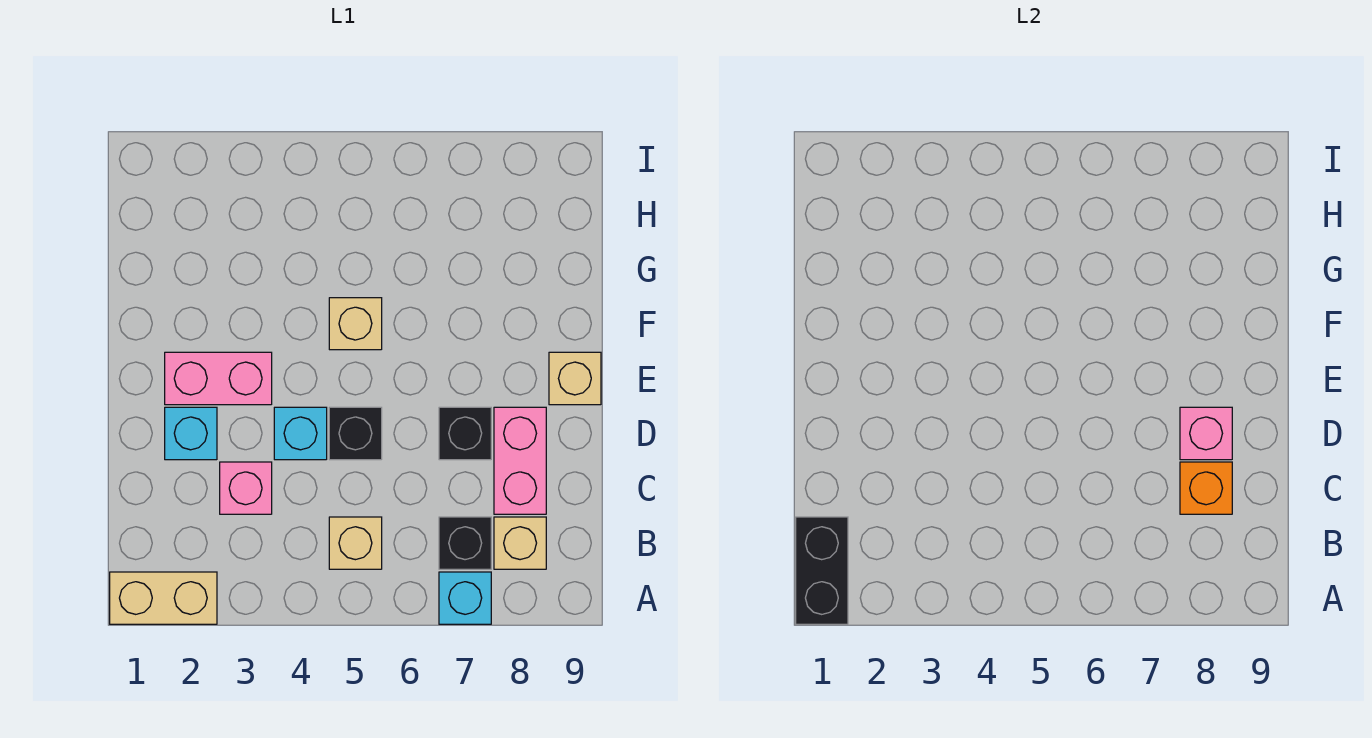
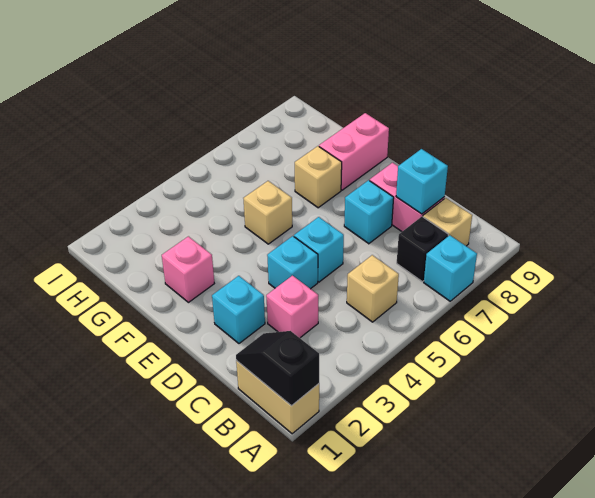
tan brick A1:A2 level 1 -> tan brick A1:B1 level 1
black brick A1:B1 level 2 -> black slope A1:B1 level 2 top A
orange brick C8 level 2 -> cyan brick C8 level 2
black brick D5 level 1 -> cyan brick D5 level 1
black brick D7 level 1 -> cyan brick D7 level 1
pink brick D8 level 2 -> pink brick F2 level 1
pink brick E2:E3 level 1 -> pink brick F8:F9 level 1
tan brick E9 level 1 -> tan brick F7 level 1

